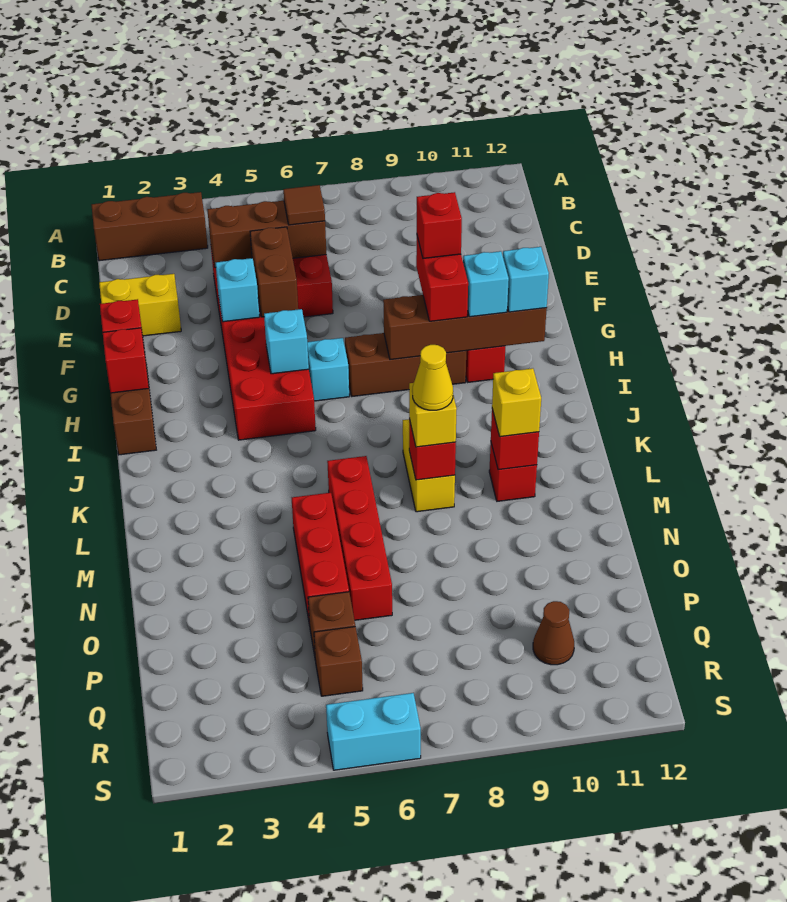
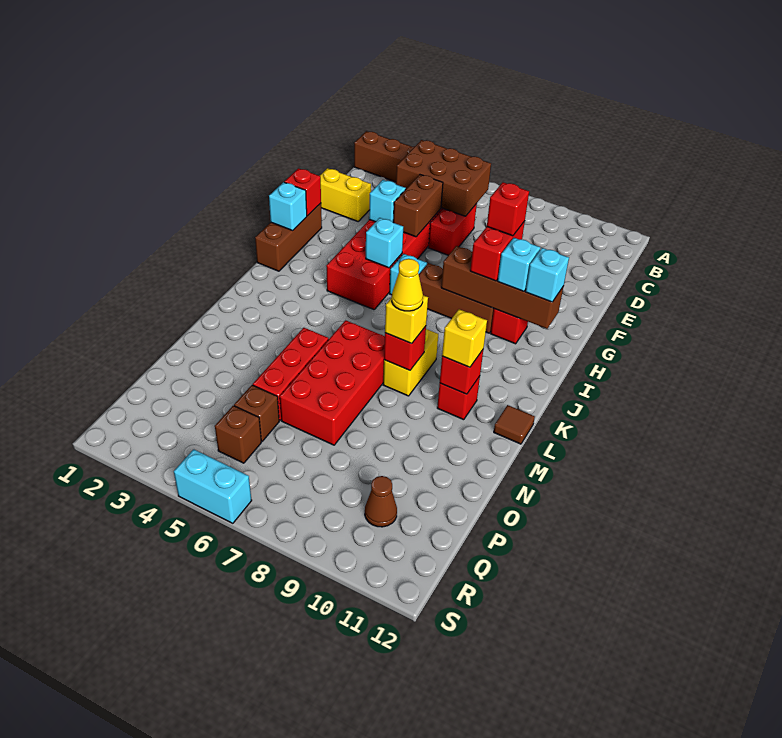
brown brick D4:D6 level 2 -> brown brick C4:D6 level 2
brown tile D6 level 3 -> brown tile L12 level 1
red brick H1 level 2 -> cyan brick H1 level 2
red brick L6:O6 level 1 -> red brick L6:O7 level 1

